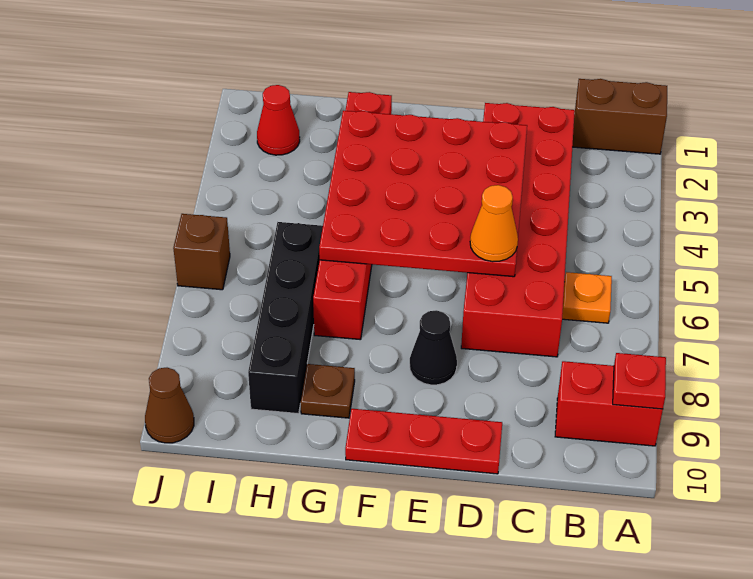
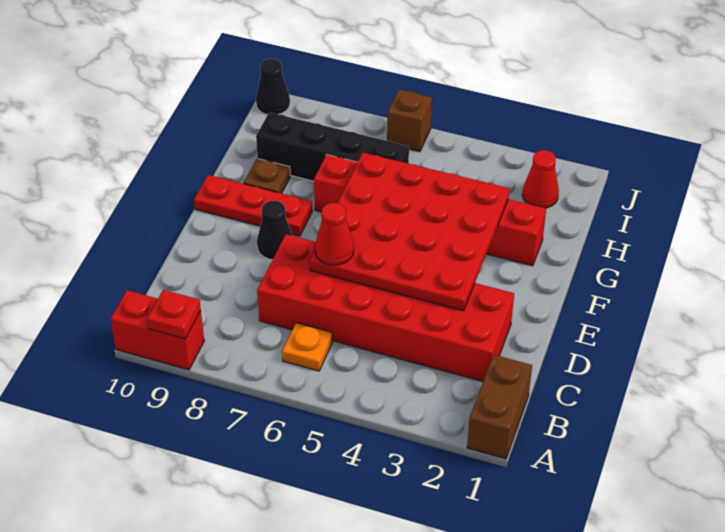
red brick A9:B9 level 1 -> red brick A9:A10 level 1
orange cone D6 level 3 -> red cone D6 level 3
red plate D10:F10 level 1 -> red plate F8:F10 level 1
brown cone J10 level 1 -> black cone J10 level 1

